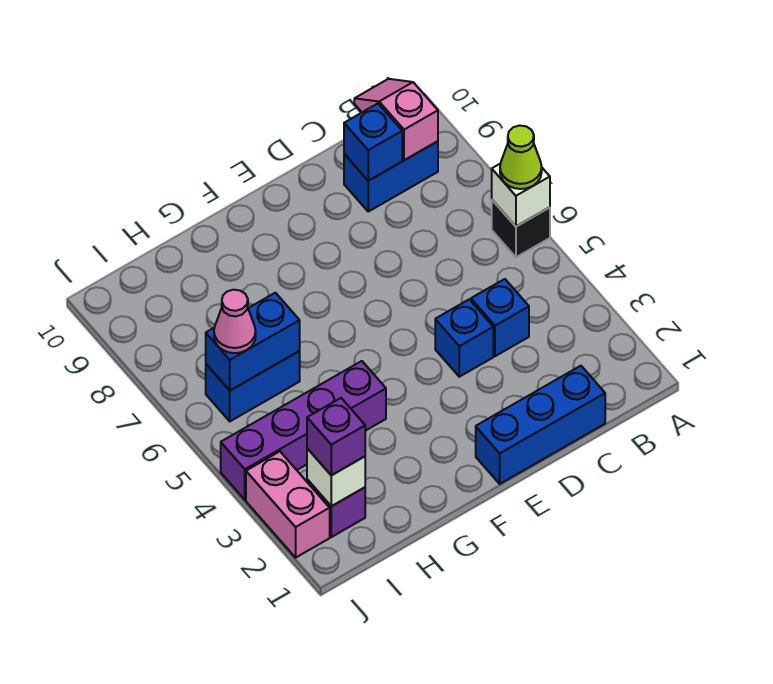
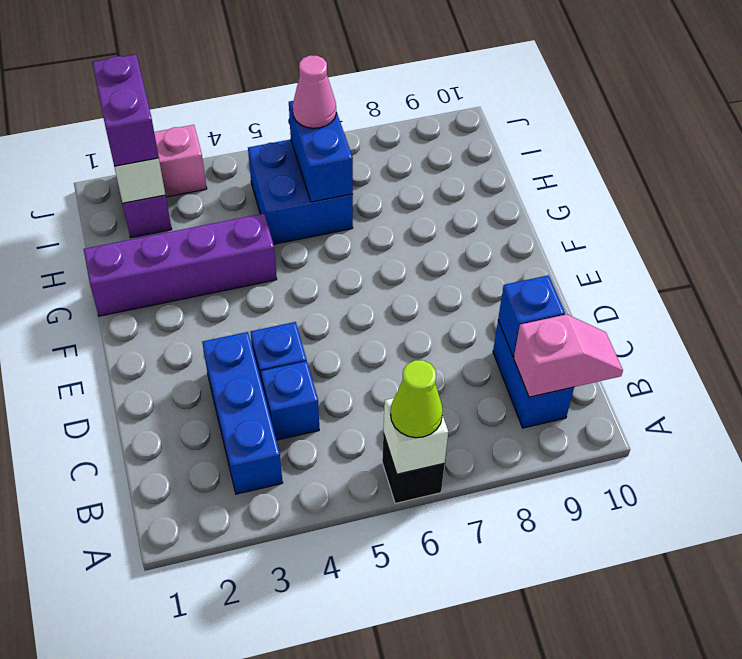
blue brick C1:E1 level 1 -> blue brick B3:D3 level 1
purple brick G4:J4 level 1 -> purple brick G1:G4 level 1
blue brick H6:I6 level 1 -> blue brick H5:I6 level 1
purple brick I2 level 3 -> purple brick I2:J2 level 3

